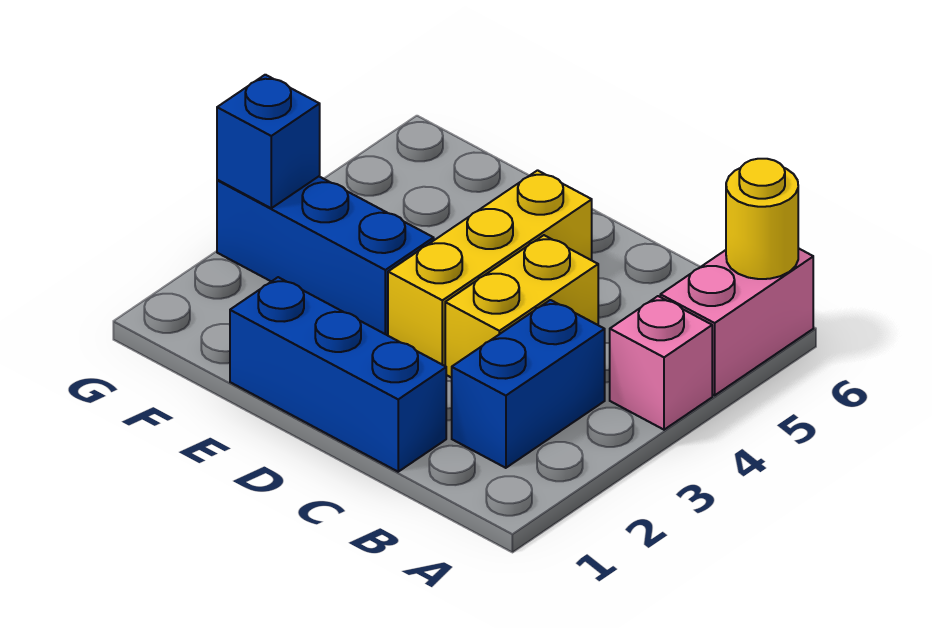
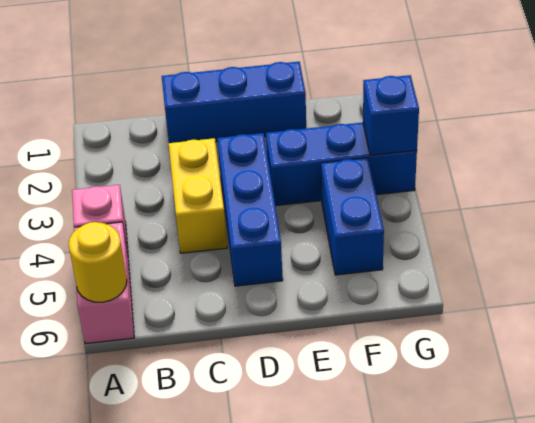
blue brick B2:B3 level 1 -> blue brick F4:F5 level 1
yellow brick D3:D5 level 1 -> blue brick D3:D5 level 1

